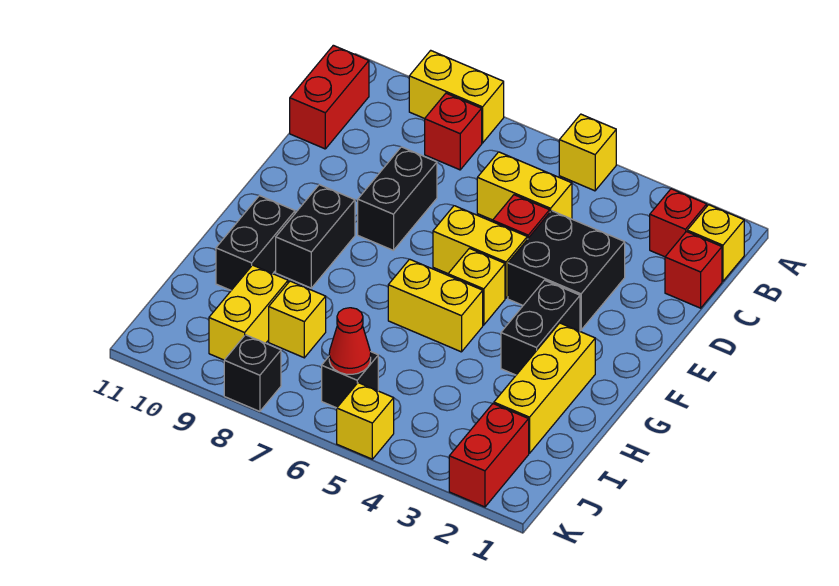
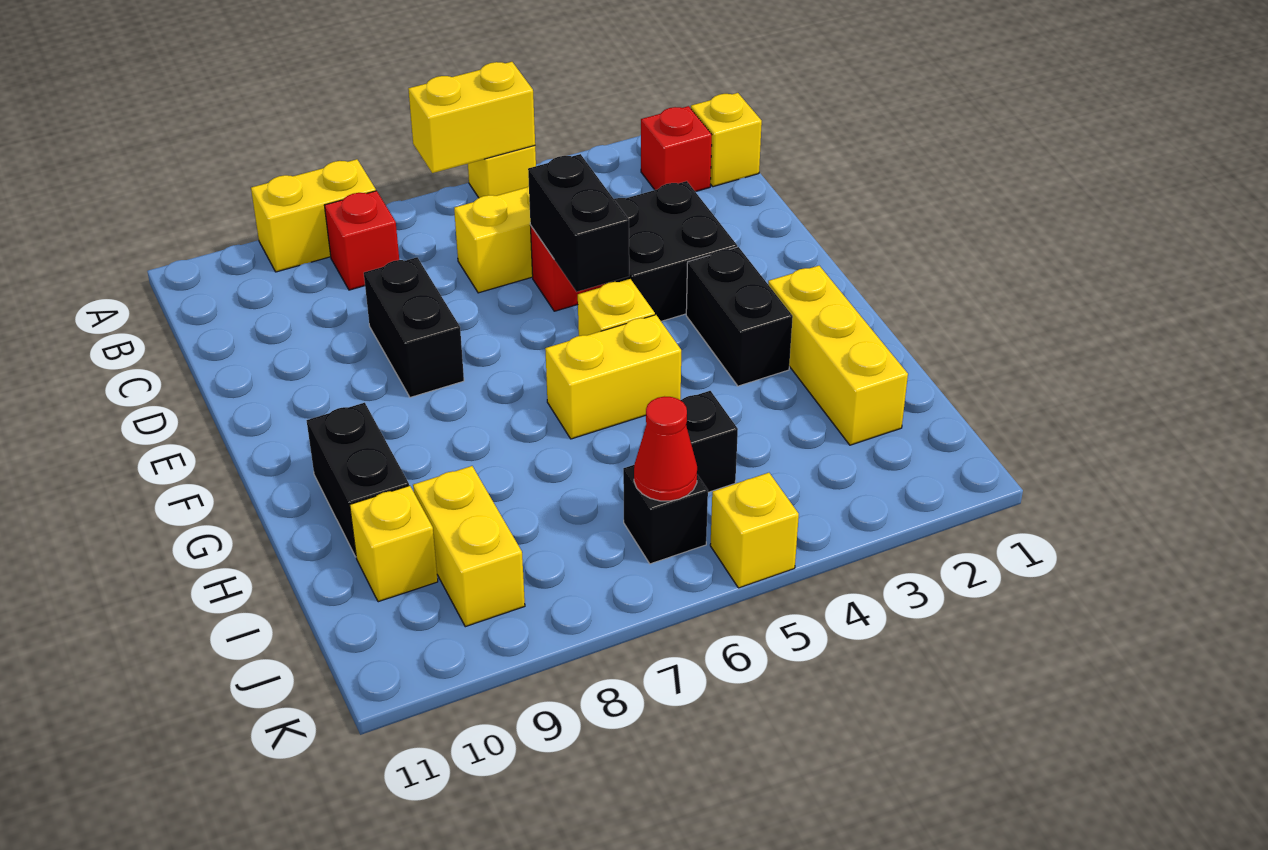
red brick B11:C11 level 1 -> none
red brick C1 level 1 -> none
yellow brick E5:E6 level 1 -> yellow brick A5:A6 level 2
black brick F9:G9 level 1 -> black brick D5:E5 level 2
yellow brick I8 level 1 -> yellow brick I10 level 1
red brick J2:K2 level 1 -> none
black brick K8 level 1 -> black brick I5 level 1

